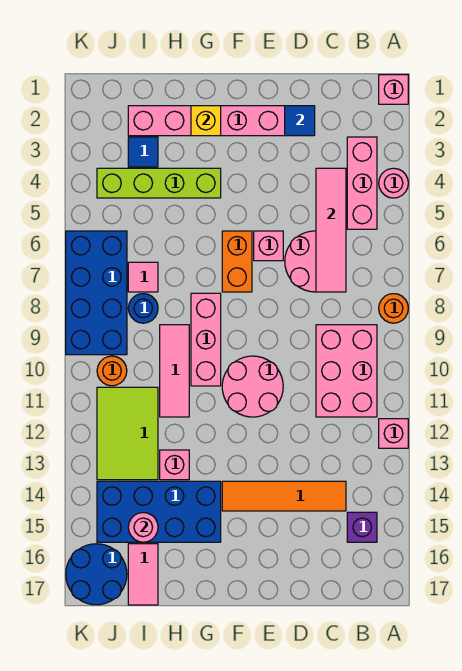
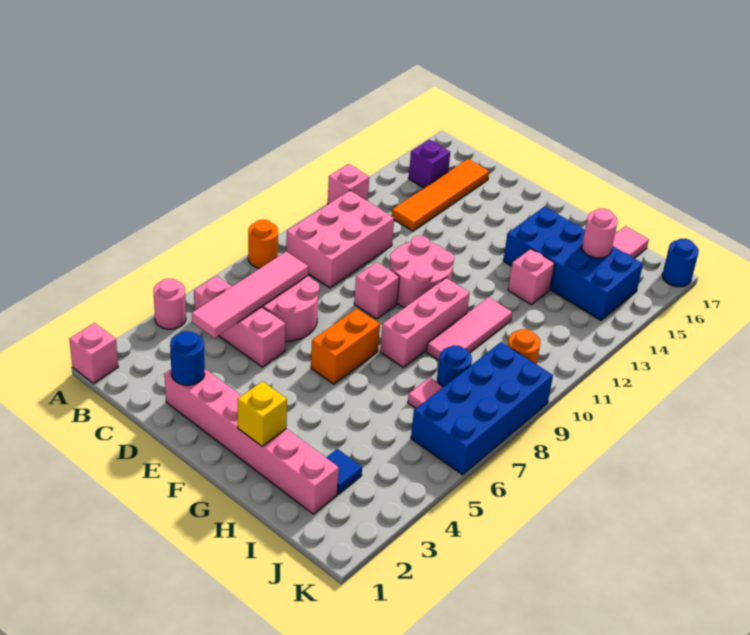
pink brick B3:B5 level 1 -> pink brick B5:D5 level 1
orange tile C14:F14 level 1 -> orange tile C13:C16 level 1
blue tile D2 level 2 -> blue round brick D2 level 2
pink brick E6 level 1 -> pink brick E9 level 1
lime brick G4:J4 level 1 -> none
lime tile I11:J13 level 1 -> none
blue round brick J16:K17 level 1 -> blue round brick K17 level 1

